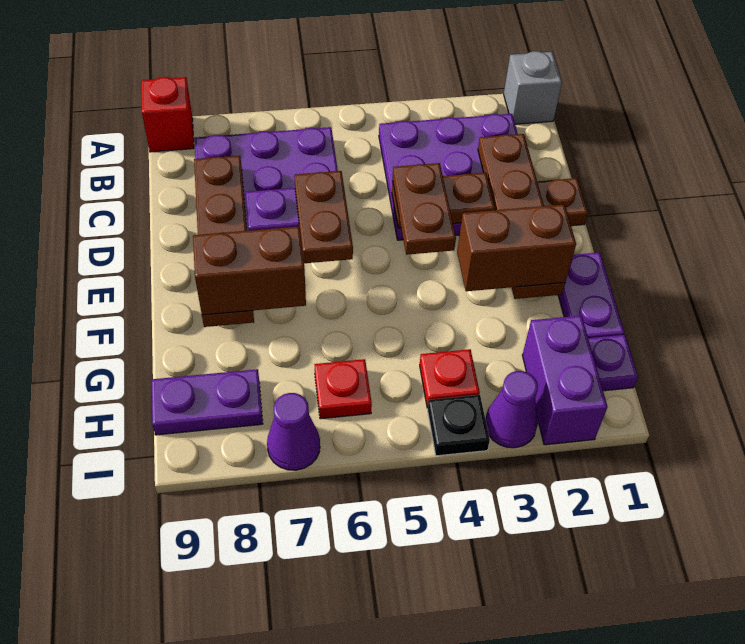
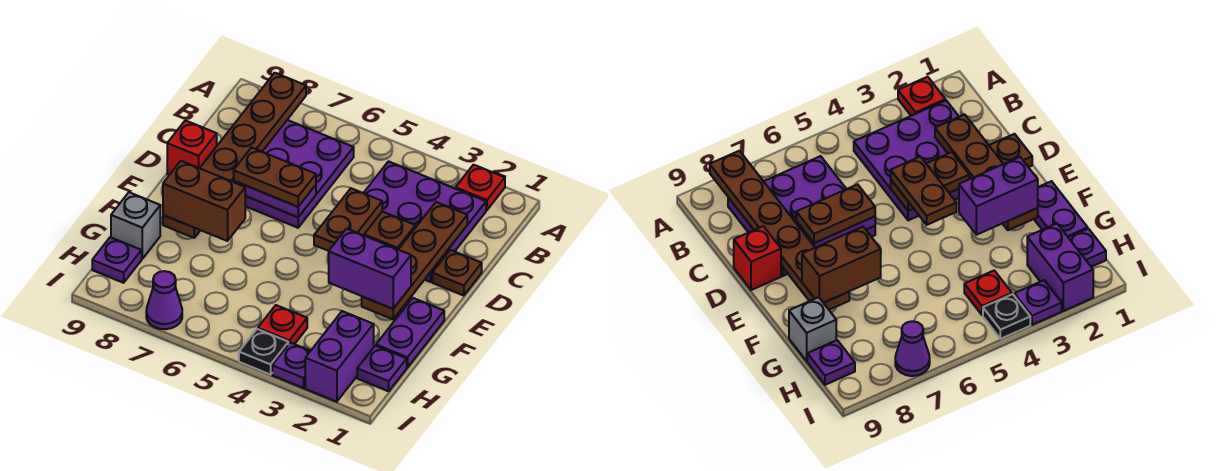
grey brick A1 level 1 -> grey brick G9 level 1
red brick A9 level 1 -> red brick D9 level 1
brown plate C8:F8 level 2 -> brown plate A8:F8 level 2
brown plate D6:E6 level 3 -> brown plate D6:D7 level 3
brown brick F2:F3 level 3 -> purple brick F2:F3 level 3
red plate H6 level 1 -> red plate A2 level 1
purple plate H8:H9 level 1 -> purple plate H9 level 1
purple cone I3 level 1 -> purple plate I3 level 1

